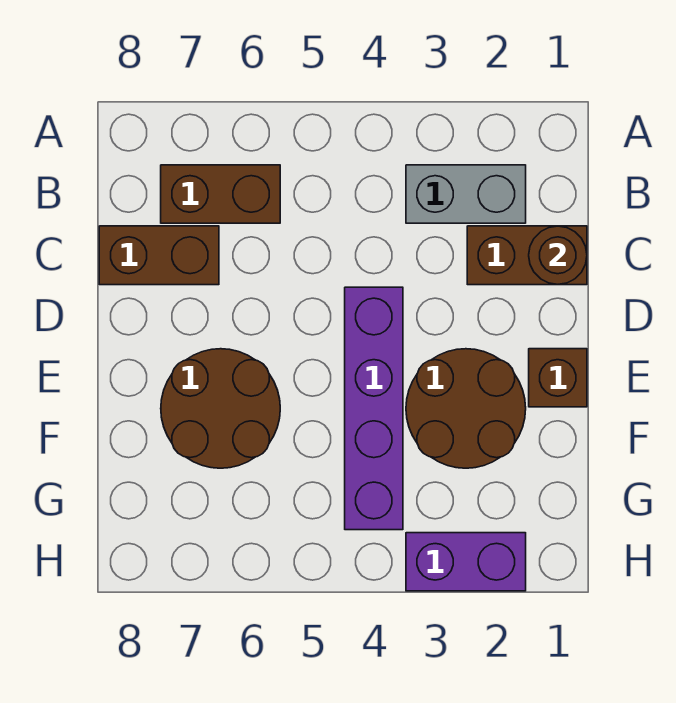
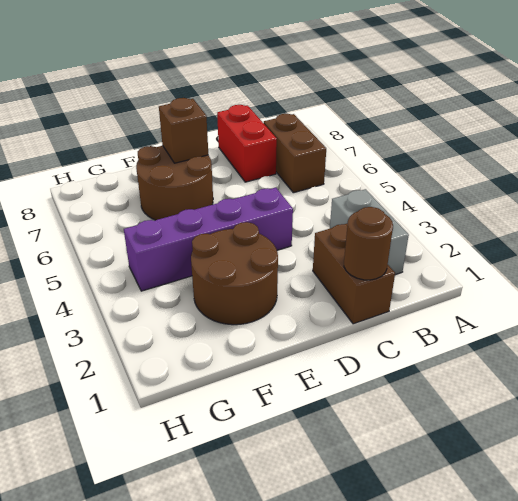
brown brick C7:C8 level 1 -> red brick C7:C8 level 1
brown brick E1 level 1 -> brown brick E7 level 2
purple brick H2:H3 level 1 -> none

